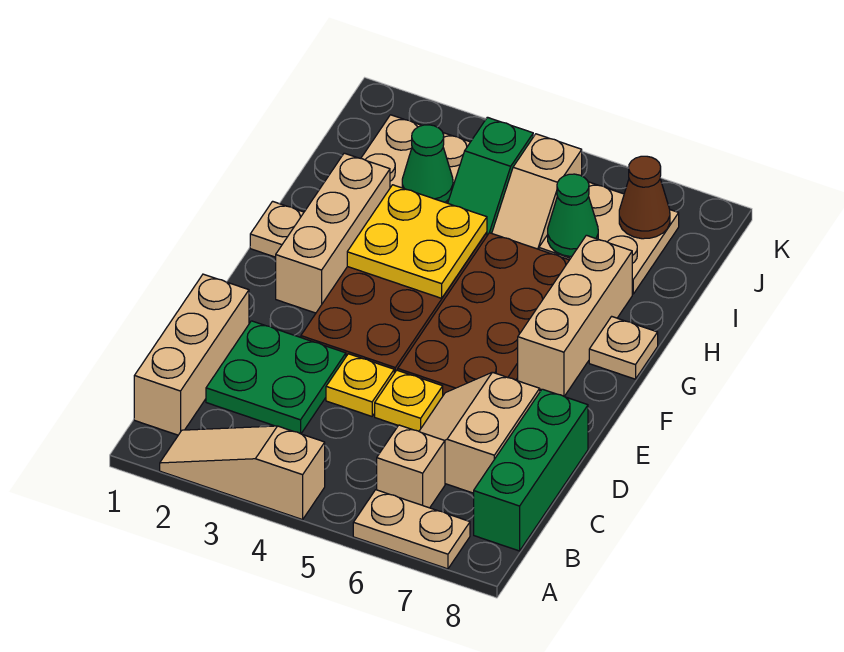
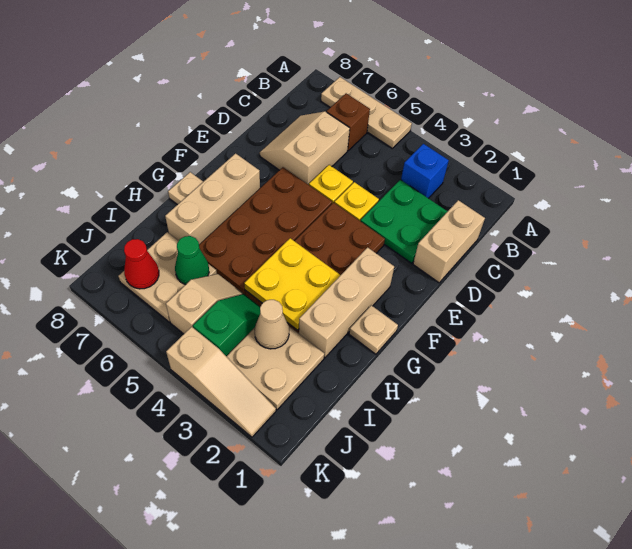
tan slope A2:A4 level 1 top 4 -> tan slope K2:K4 level 1 top 4
tan plate A6:A7 level 1 -> tan plate A5:A7 level 1
tan brick B1:D1 level 1 -> tan brick C1:D1 level 1
none -> blue brick B3 level 1
tan brick B6 level 1 -> brown brick B6 level 1
green brick B8:D8 level 1 -> none
tan slope C6:D7 level 1 top 7 -> tan slope C6:D7 level 1 top 6
green cone I3 level 2 -> tan cone I3 level 2
brown cone J7 level 2 -> red cone J7 level 2

